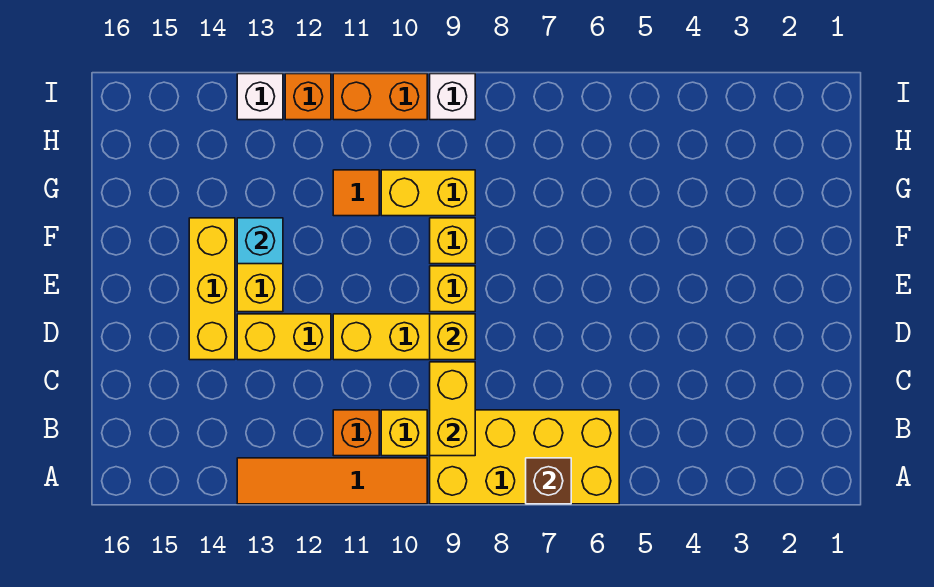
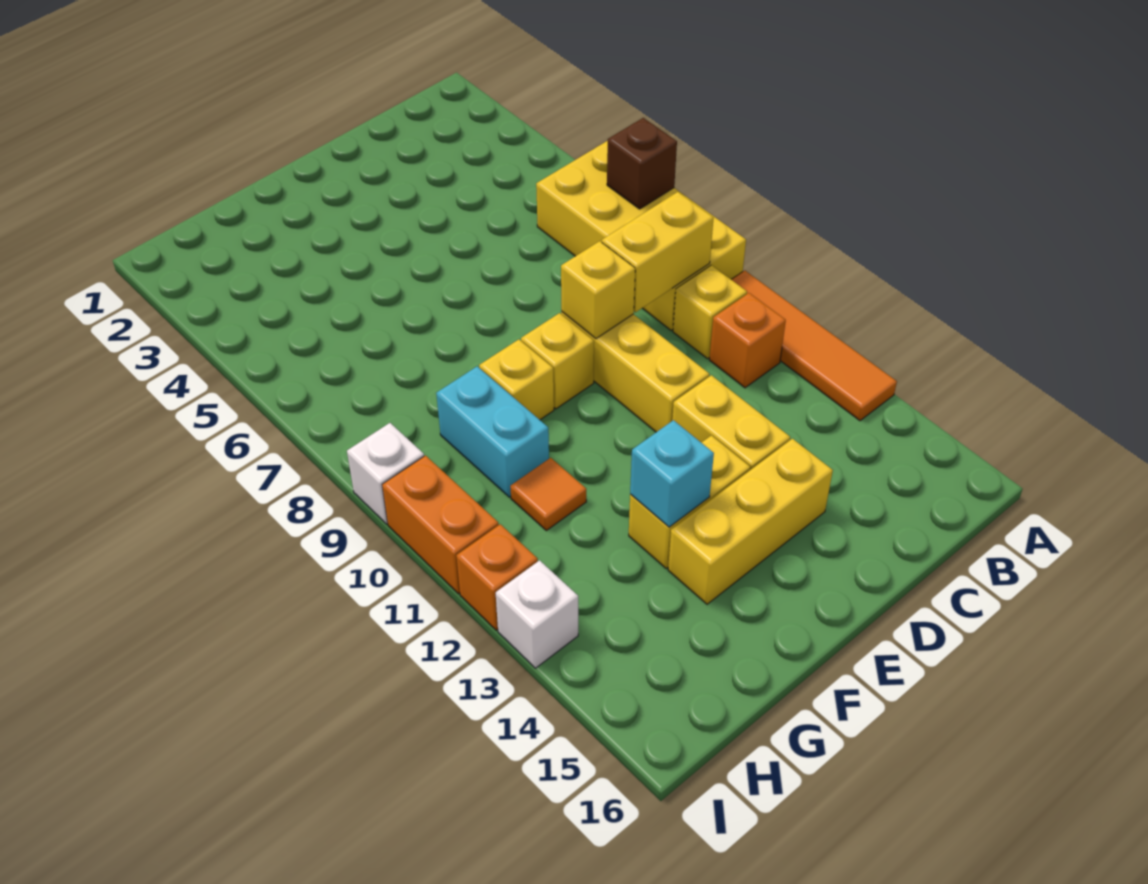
yellow brick G9:G10 level 1 -> cyan brick G9:G10 level 1

